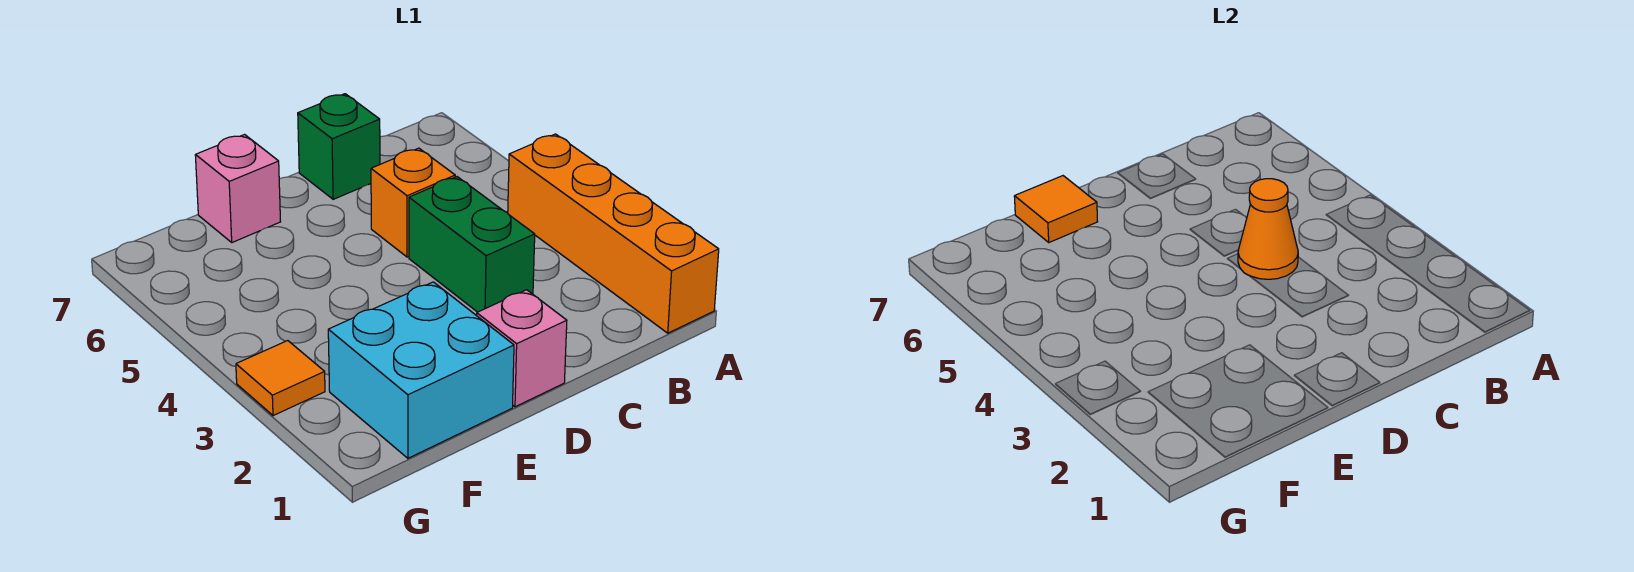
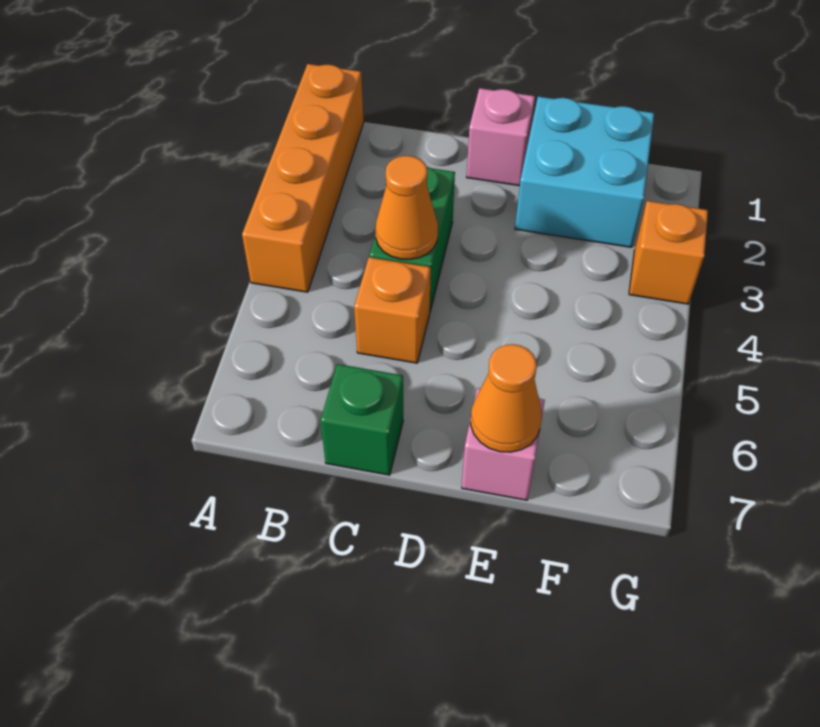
orange tile E7 level 2 -> orange cone E7 level 2
orange tile G3 level 1 -> orange brick G3 level 1

